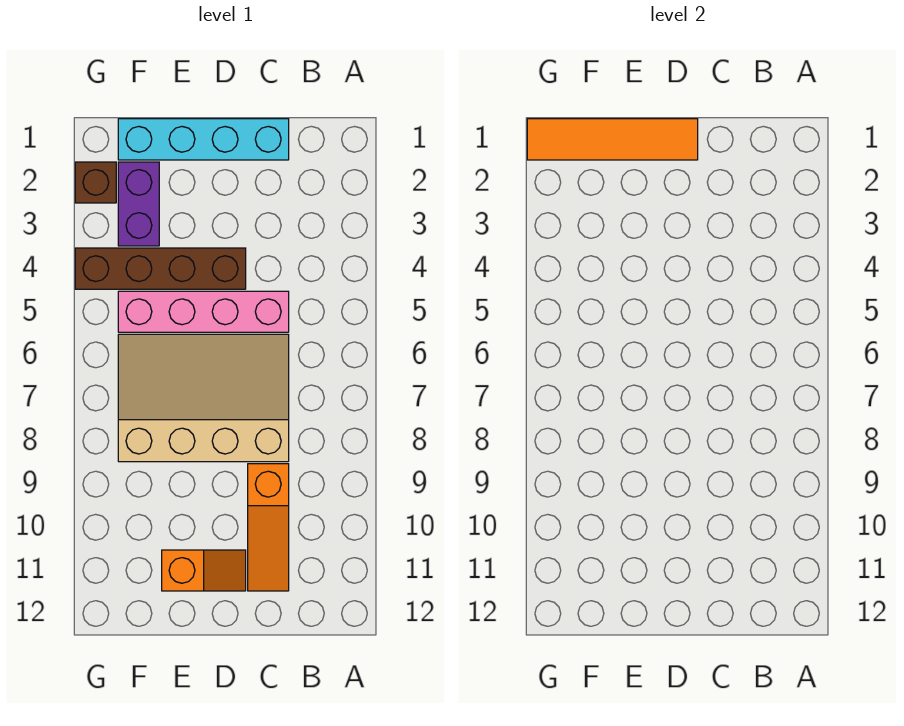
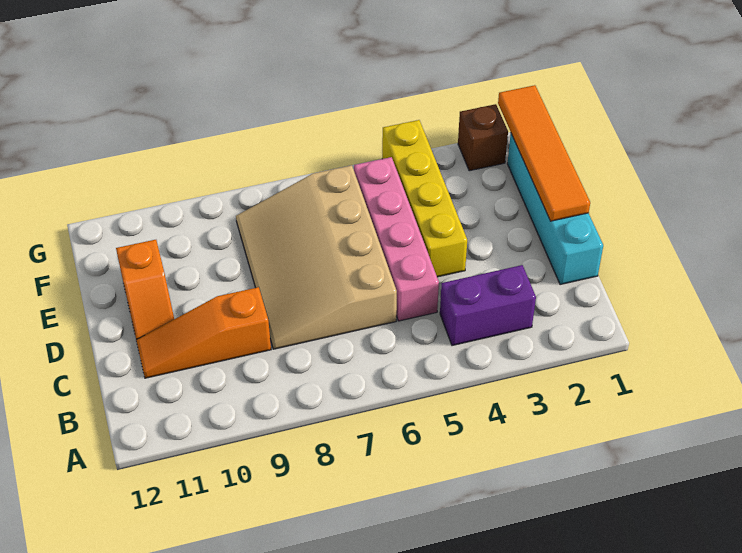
tan slope C6:F8 level 1 top 8 -> tan slope C6:F8 level 1 top 6
brown brick D4:G4 level 1 -> yellow brick D4:G4 level 1
purple brick F2:F3 level 1 -> purple brick B3:B4 level 1

